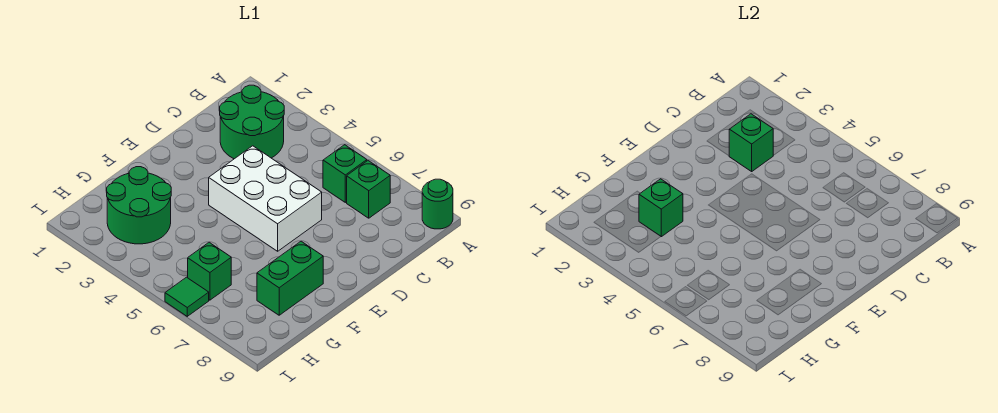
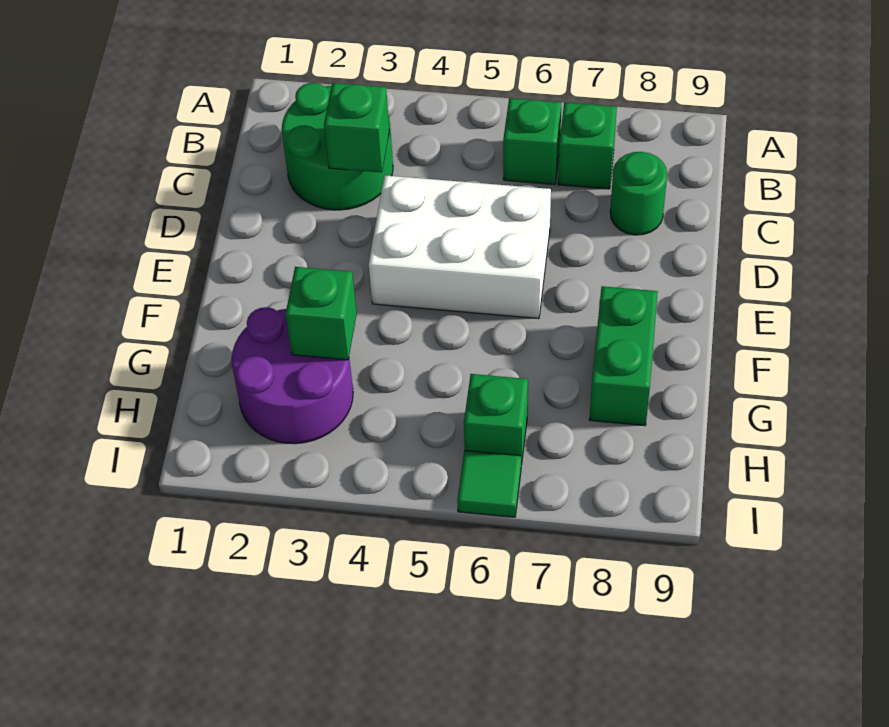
green round brick A9 level 1 -> green round brick C8 level 1
green round brick G2:H3 level 1 -> purple round brick G2:H3 level 1

